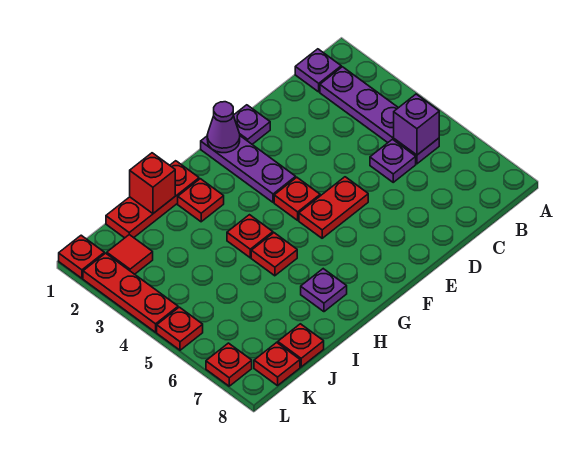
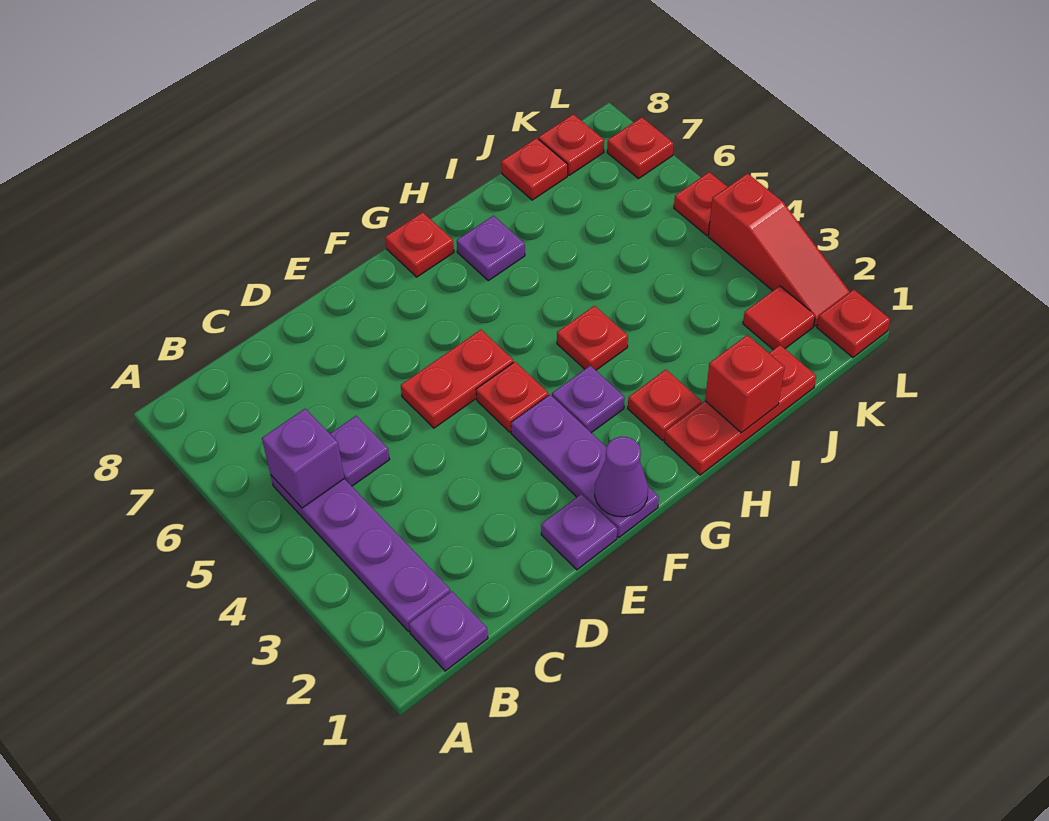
none -> purple plate G3 level 1
red plate H5 level 1 -> red plate G8 level 1
red plate L2:L4 level 1 -> red slope L2:L4 level 1 top 4

